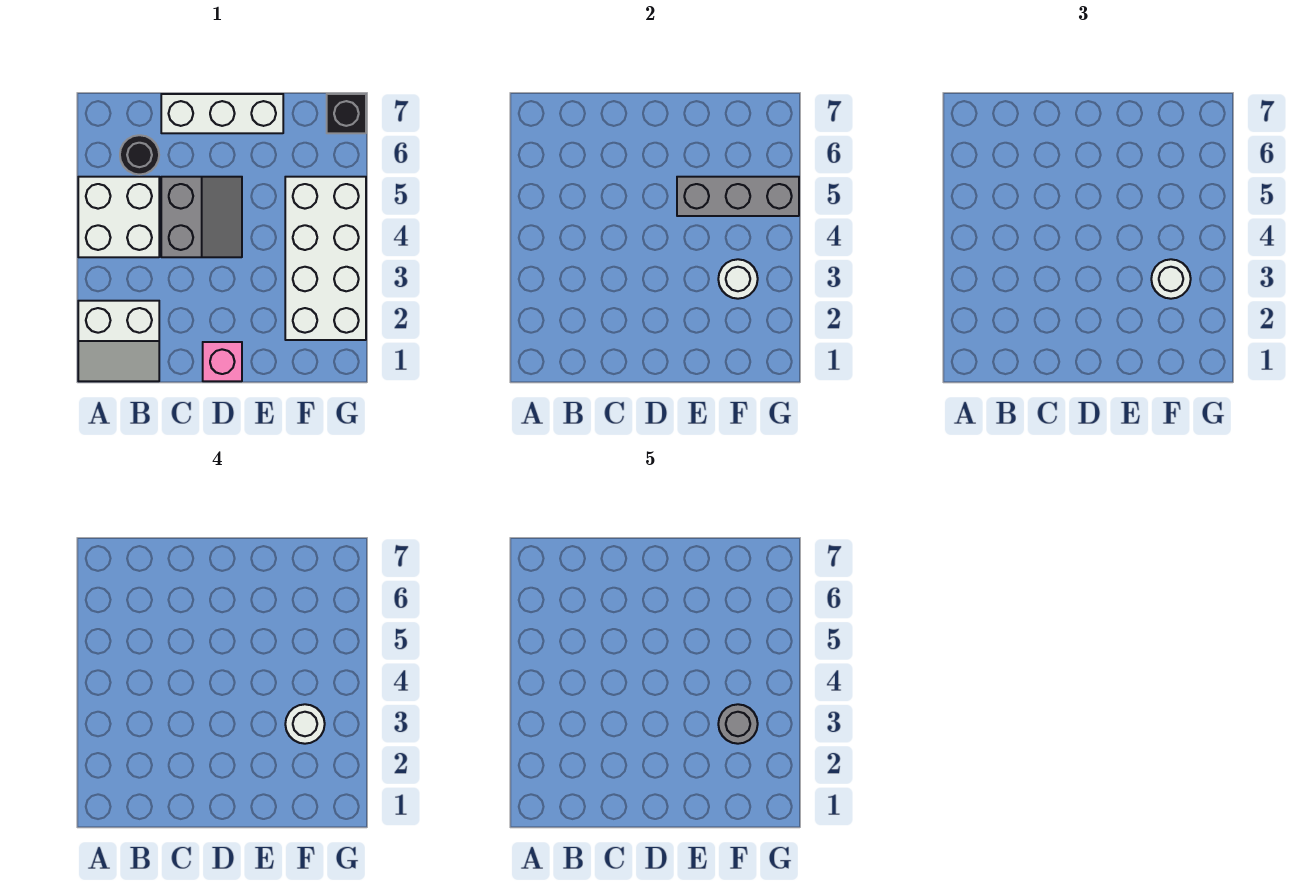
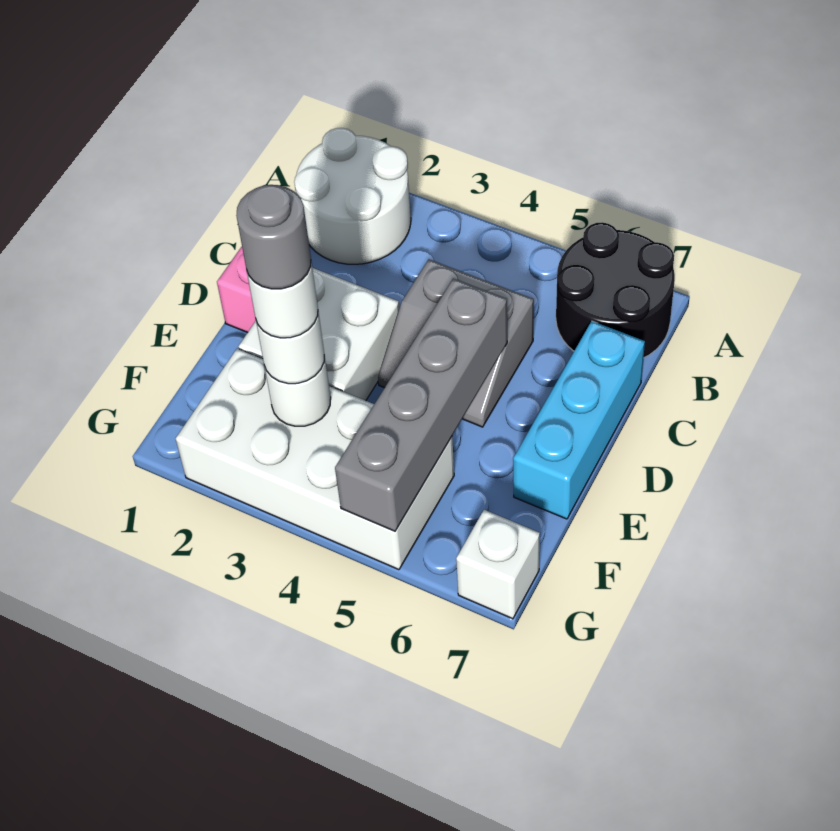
white slope A1:B2 level 1 top 2 -> white round brick A1:B2 level 1
white brick A4:B5 level 1 -> white brick D2:E3 level 1
black round brick B6 level 1 -> black round brick A6:B7 level 1
white brick C7:E7 level 1 -> cyan brick C7:E7 level 1
grey brick E5:G5 level 2 -> grey brick D5:G5 level 2
black brick G7 level 1 -> white brick G7 level 1

